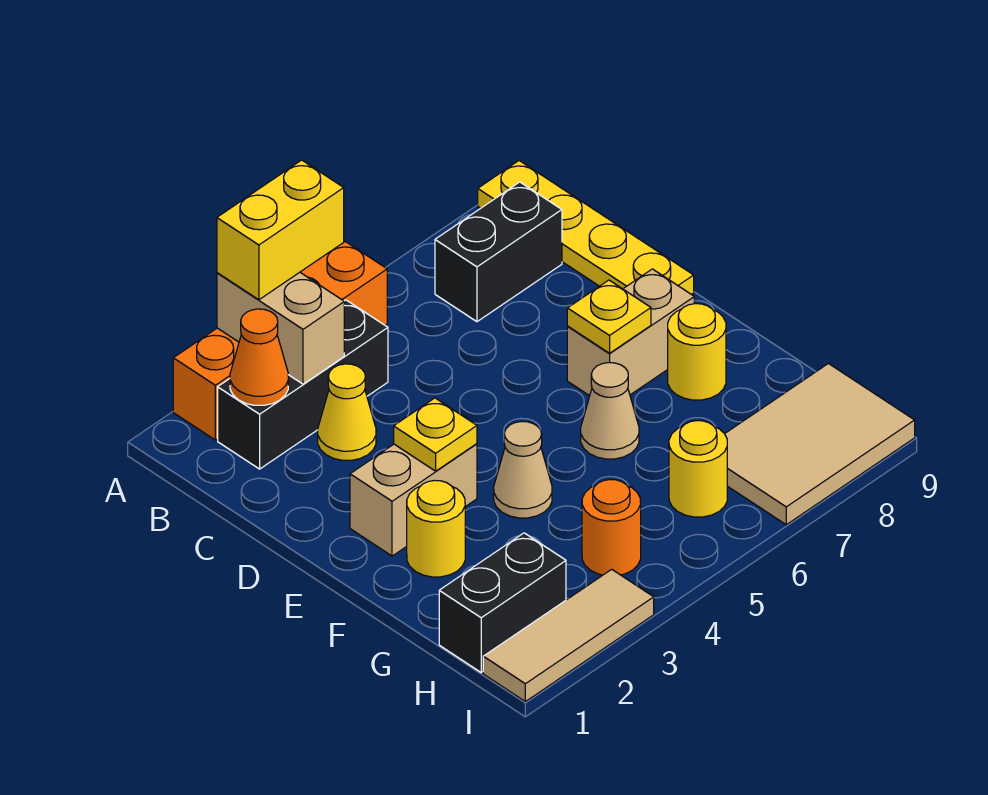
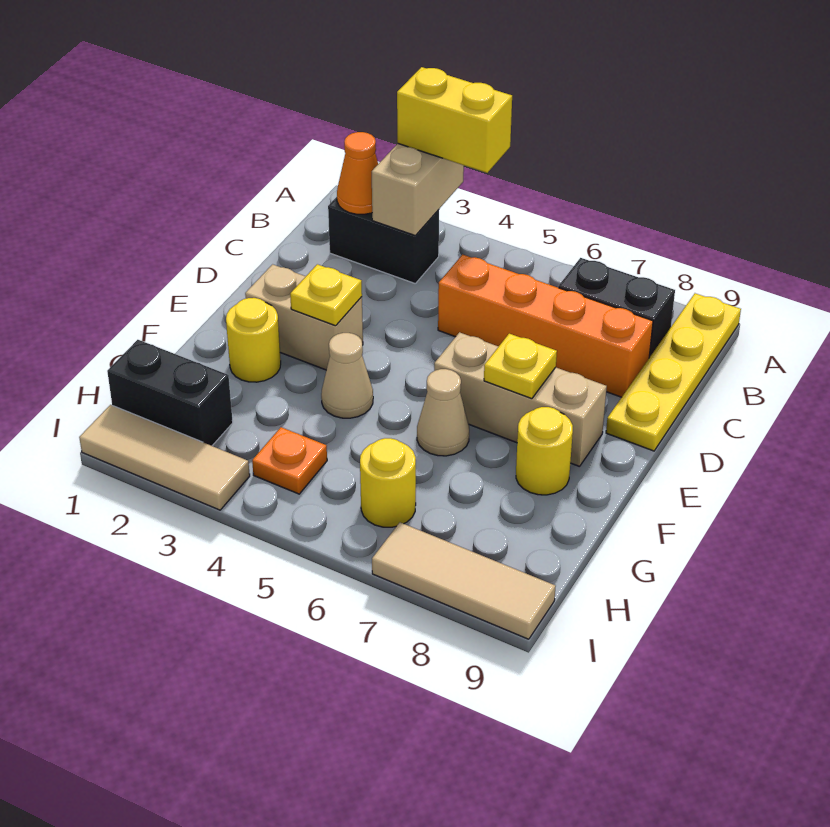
orange brick A2:A5 level 1 -> orange brick C5:C8 level 1
black brick B2:B4 level 1 -> black brick B2:B3 level 1
yellow cone C3 level 1 -> none
tan brick E7:E8 level 1 -> tan brick E6:E8 level 1
orange round brick H4 level 1 -> orange plate H4 level 1
tan tile H7:I9 level 1 -> tan tile I7:I9 level 1

